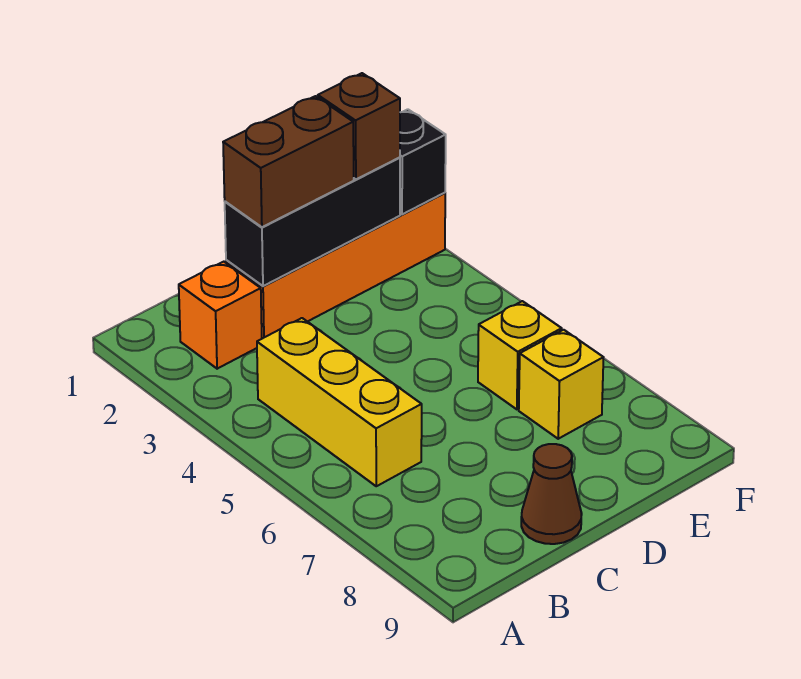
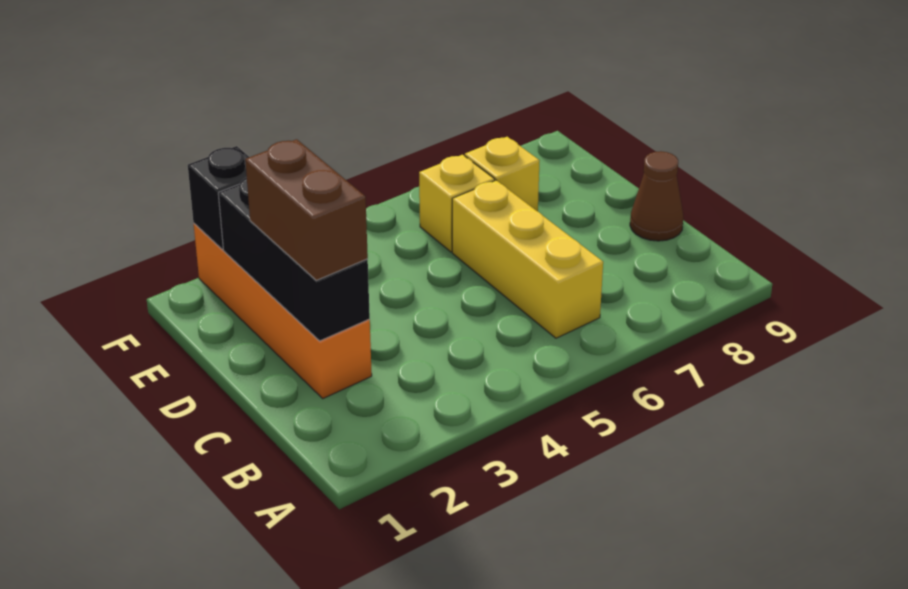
orange brick B2 level 1 -> none
yellow brick B4:B6 level 1 -> yellow brick B6:D6 level 1
brown brick E2 level 3 -> none

